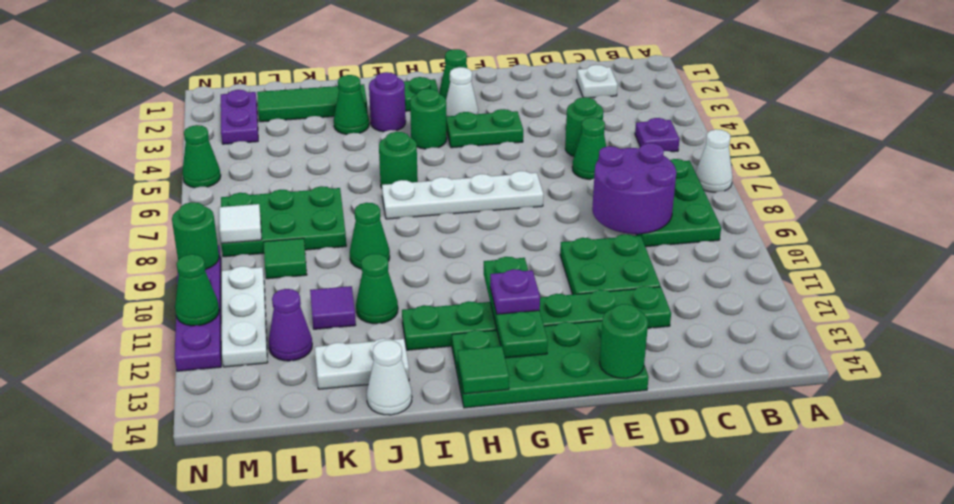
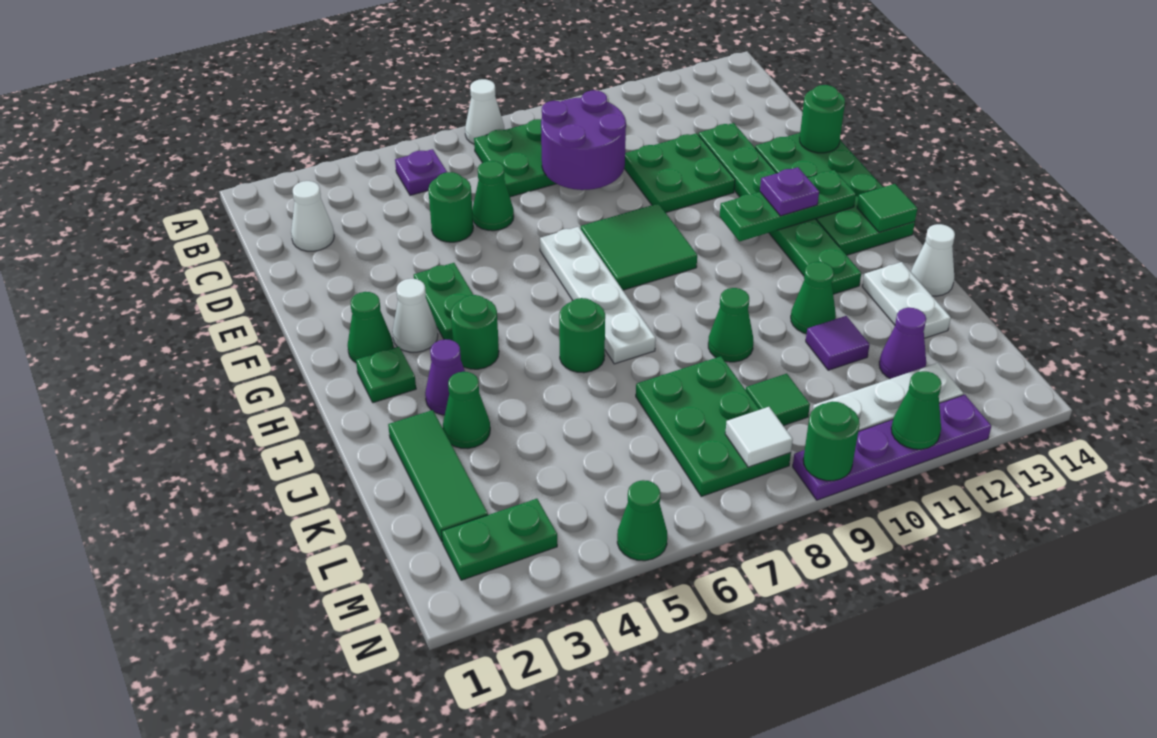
white plate C2 level 1 -> white cone C2 level 1
none -> green tile F8:G9 level 1
purple round brick I3 level 1 -> purple cone I3 level 1
purple plate M2:M3 level 1 -> green plate M2:M3 level 1

